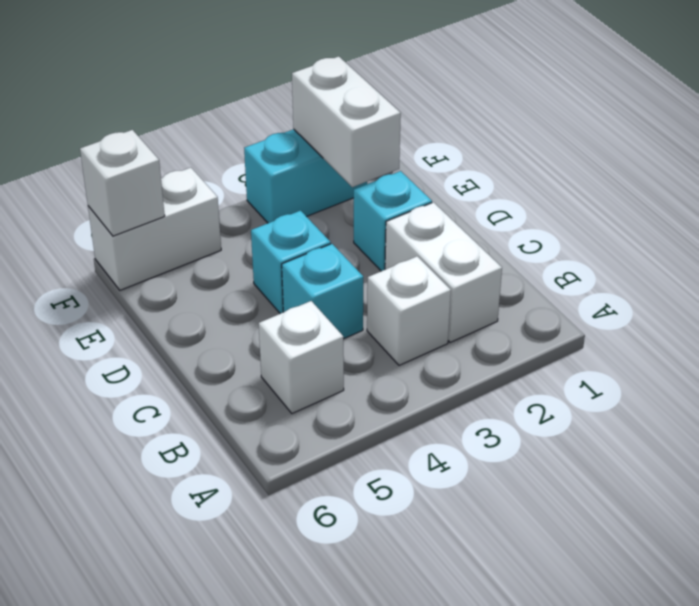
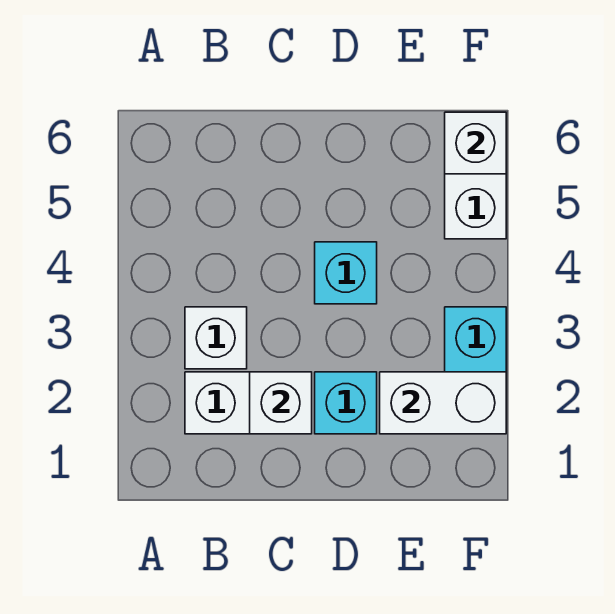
white brick B5 level 1 -> white brick C2 level 2
cyan brick C4 level 1 -> none

